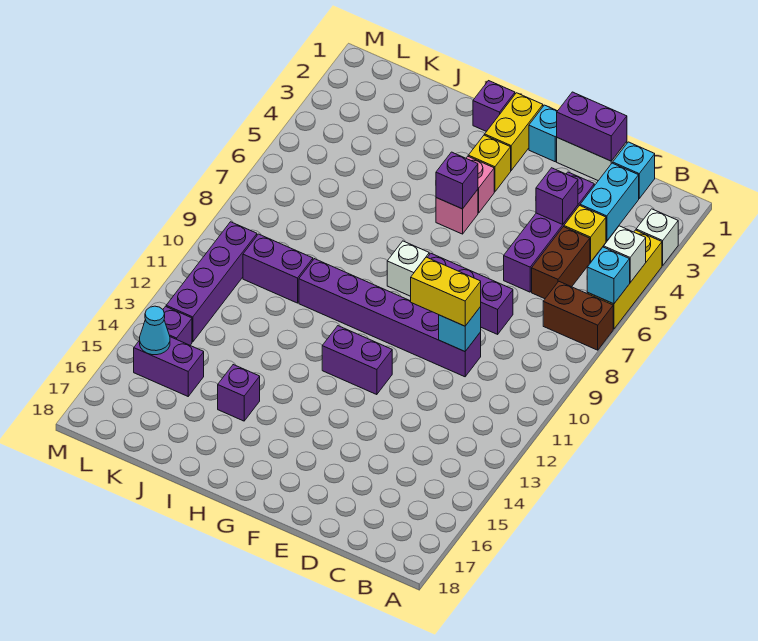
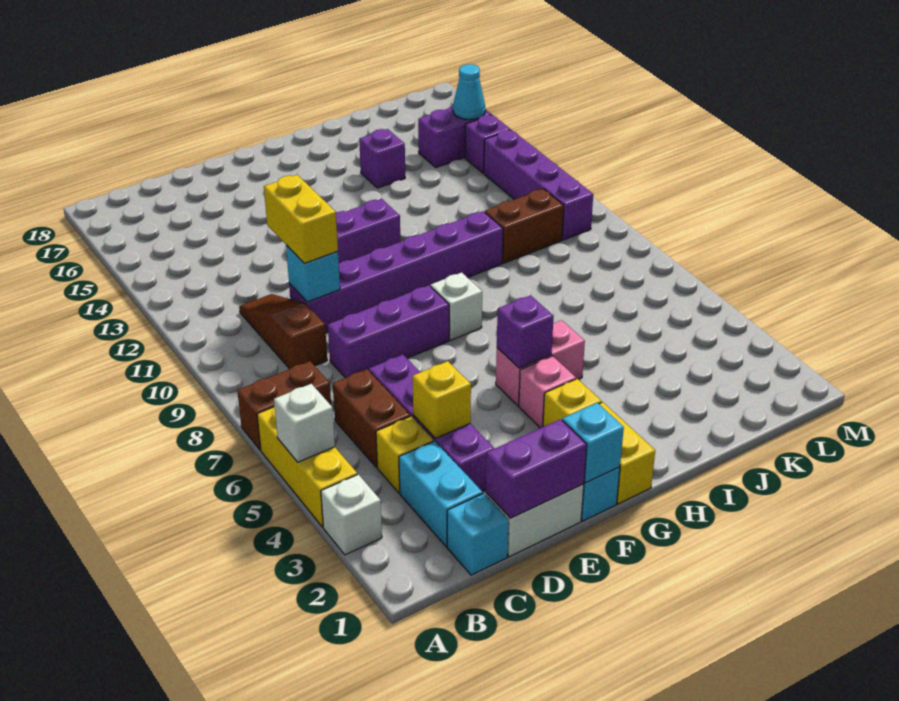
cyan brick A6 level 2 -> cyan brick F1 level 2
none -> brown slope C9:C11 level 1 top 9
purple brick D4 level 2 -> yellow brick D4 level 2
yellow brick D10:E10 level 3 -> yellow brick D10:D11 level 3
pink brick G5 level 1 -> pink brick G5:H5 level 1
purple brick H1 level 1 -> none
purple brick J10:K10 level 1 -> brown brick J10:K10 level 1

